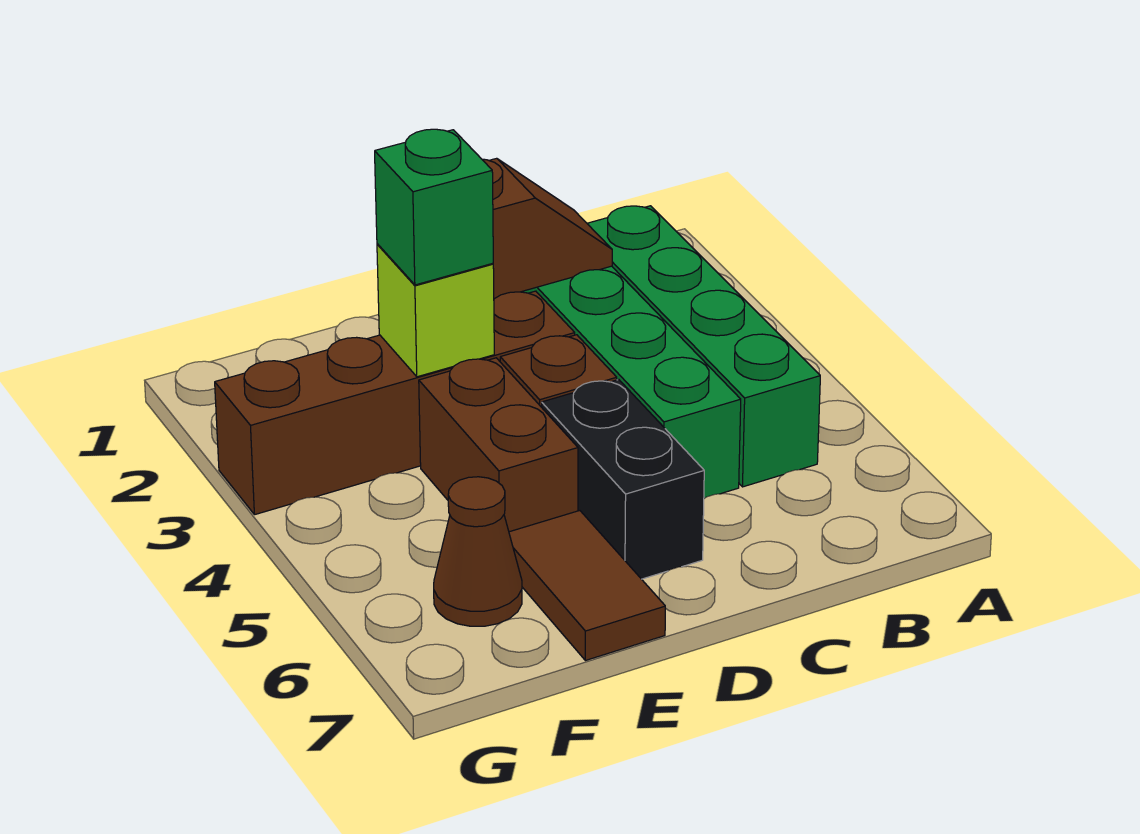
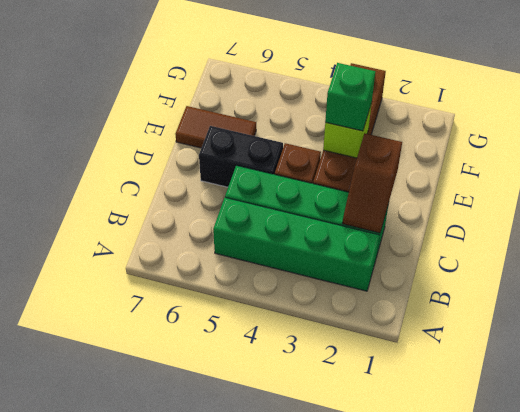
brown brick E4:E5 level 1 -> none
brown cone F6 level 1 -> none

